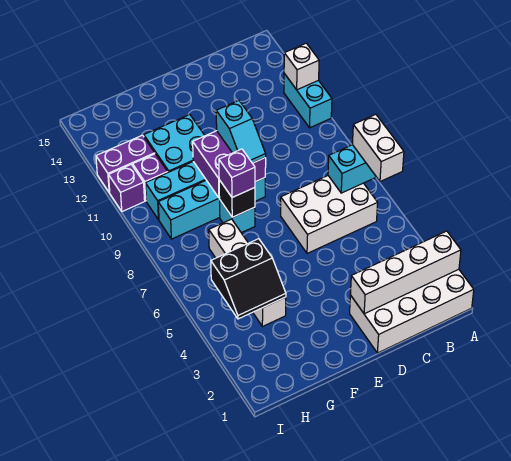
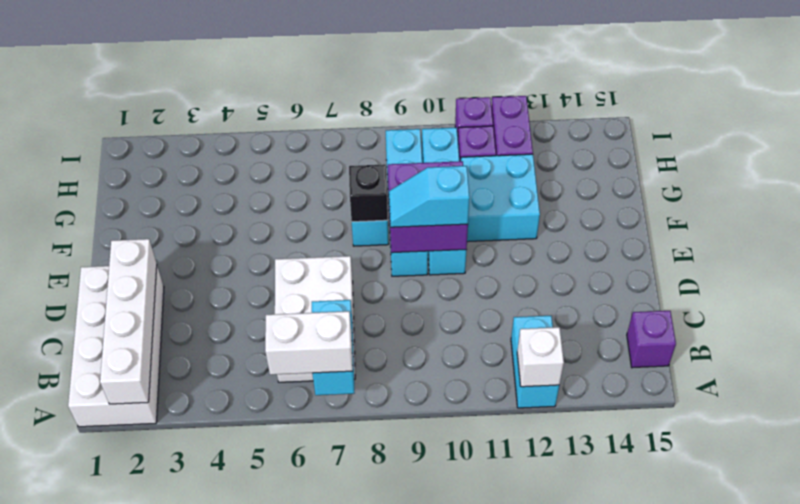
cyan brick A11:A12 level 1 -> cyan brick A12:B12 level 1
purple brick F8 level 3 -> purple brick B15 level 1
white brick G4:G7 level 1 -> none
black slope G4:H5 level 2 top 5 -> none

